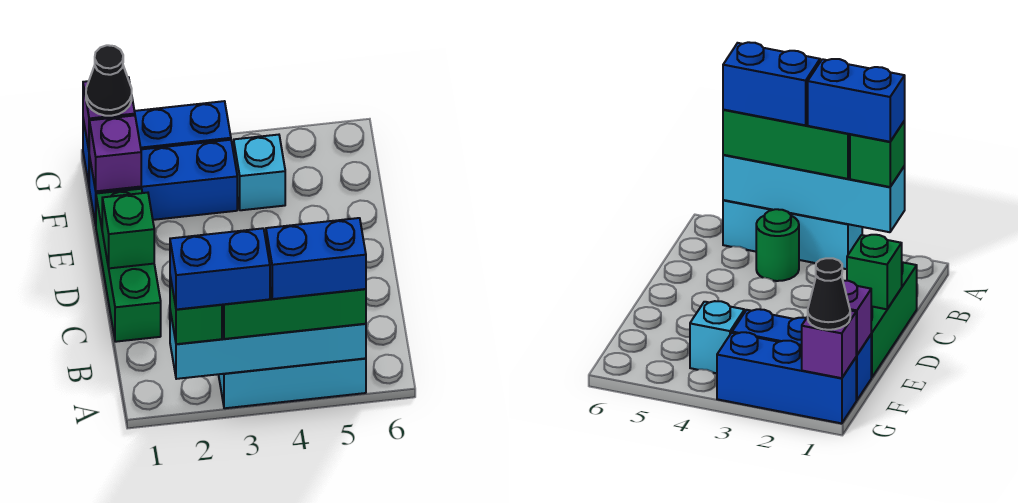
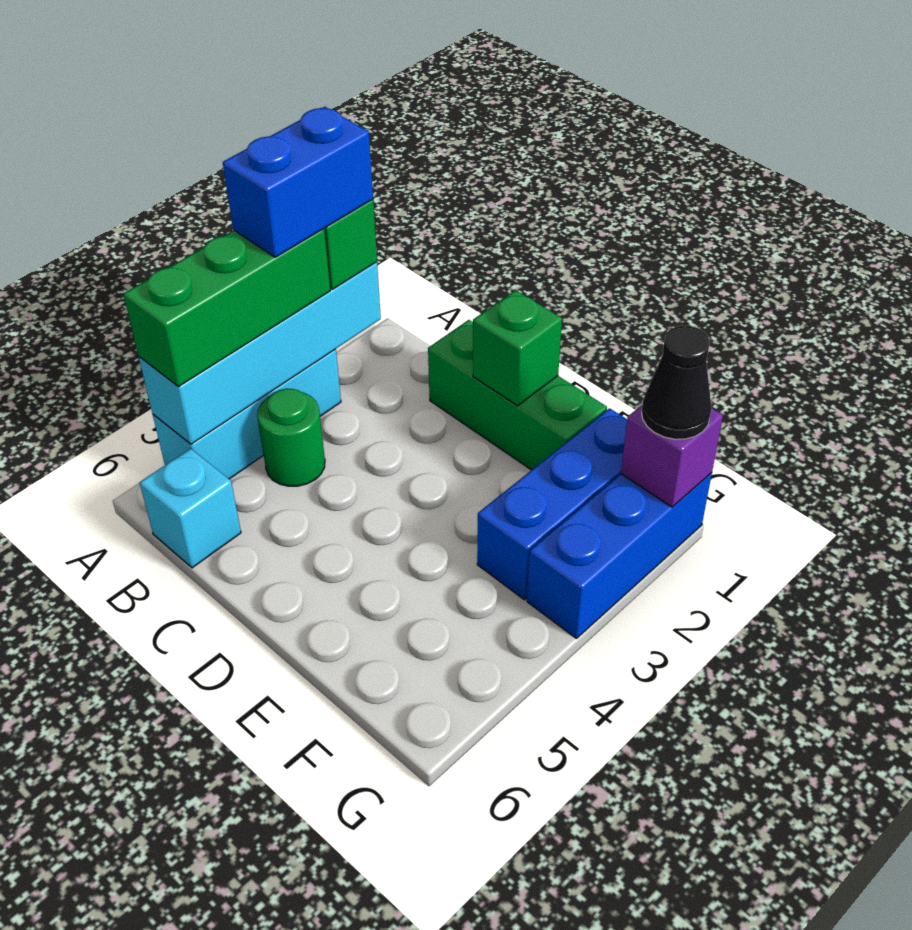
blue brick A4:A5 level 4 -> none
purple brick F1 level 2 -> none
cyan brick F4 level 1 -> cyan brick B6 level 1

